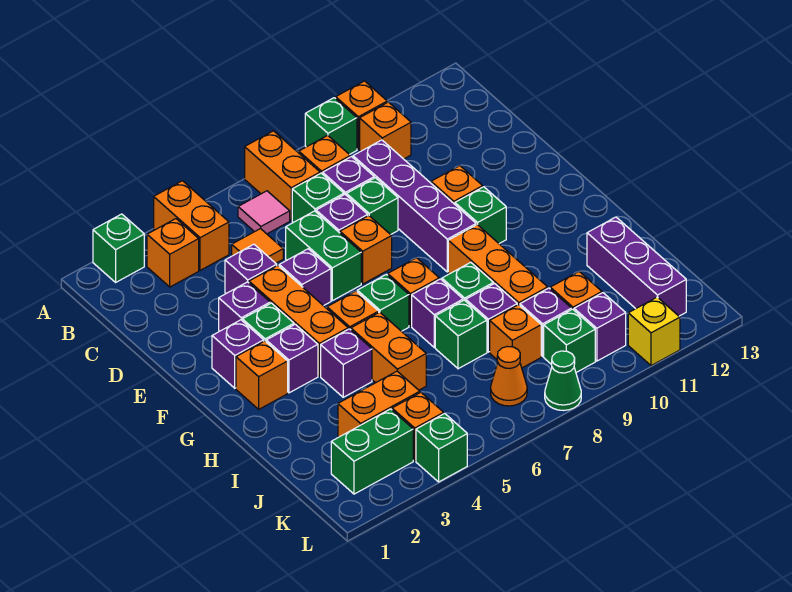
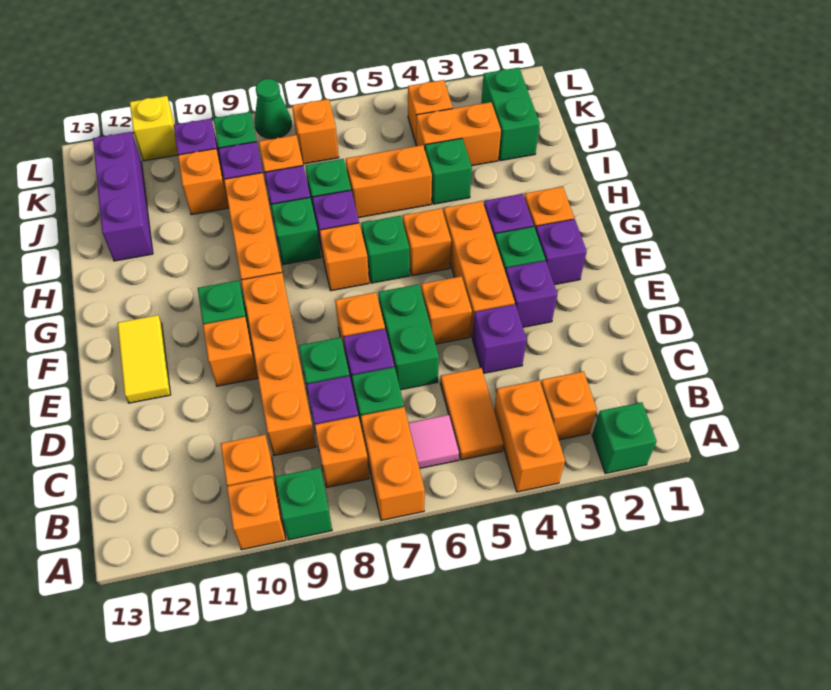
orange tile C5 level 1 -> orange tile B5:C5 level 1
purple brick C9:F9 level 1 -> orange brick C9:F9 level 1
purple brick E5 level 1 -> orange brick E5 level 1
none -> yellow tile E12:F12 level 1
purple brick H4 level 1 -> none
orange brick H5:I5 level 1 -> orange brick I5:I6 level 1
green brick K2:K3 level 1 -> green brick J2:K2 level 1
orange cone K7 level 1 -> orange brick K7 level 1
green brick L4 level 1 -> green brick I4 level 1

